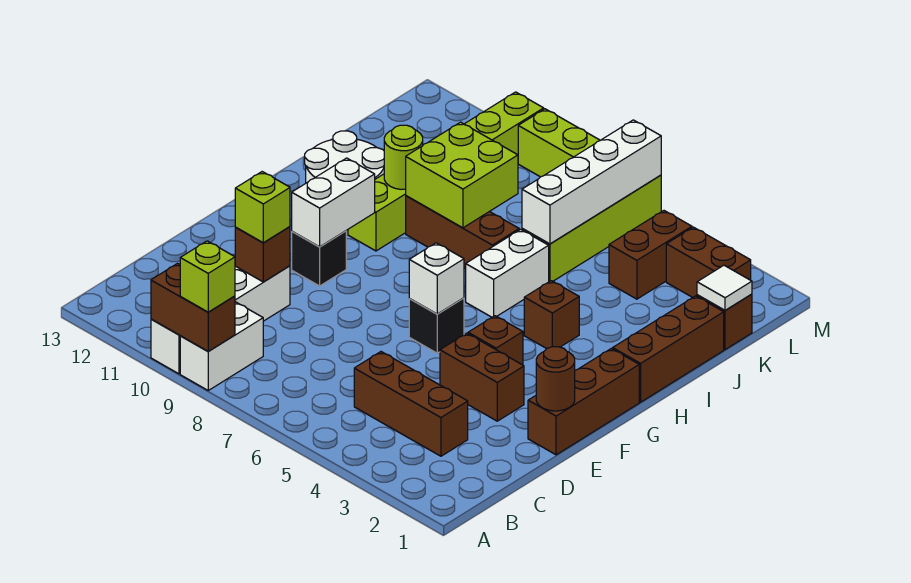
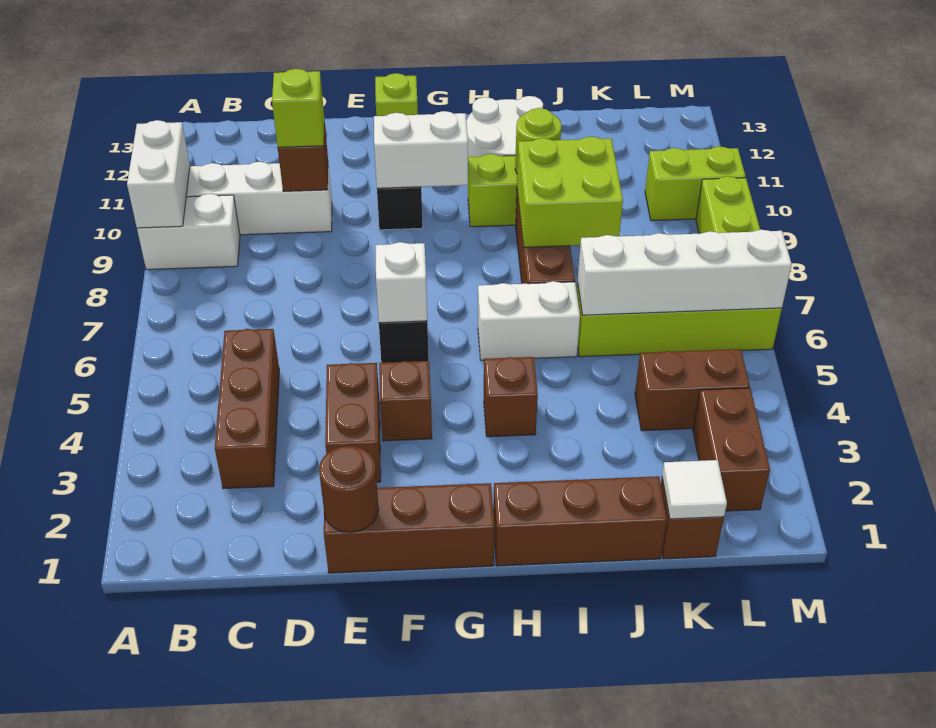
brown brick A9:A10 level 2 -> white brick A9:A10 level 2
lime brick A9 level 3 -> lime brick F13 level 1

